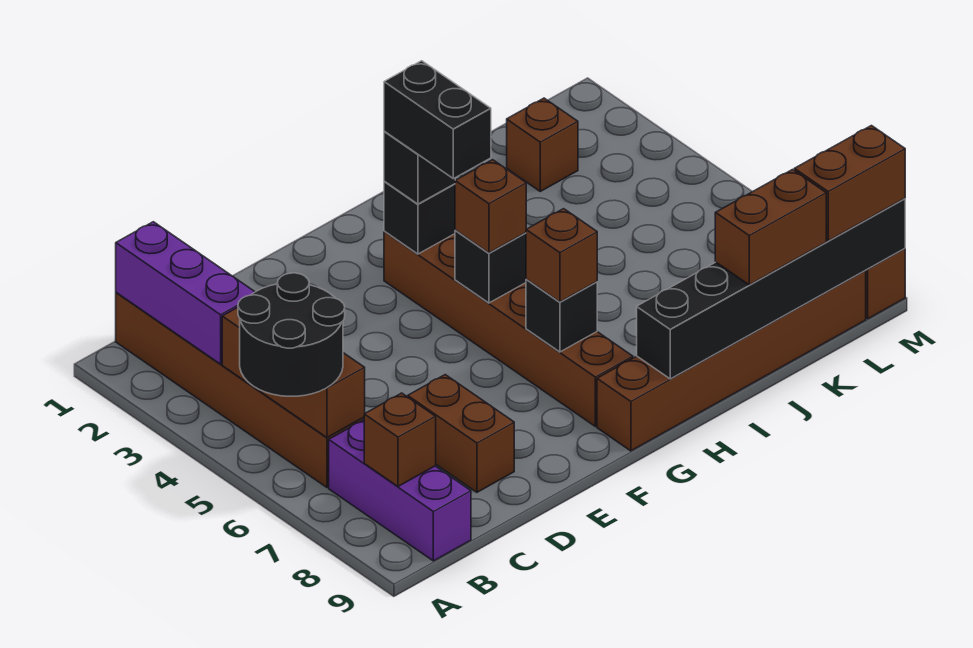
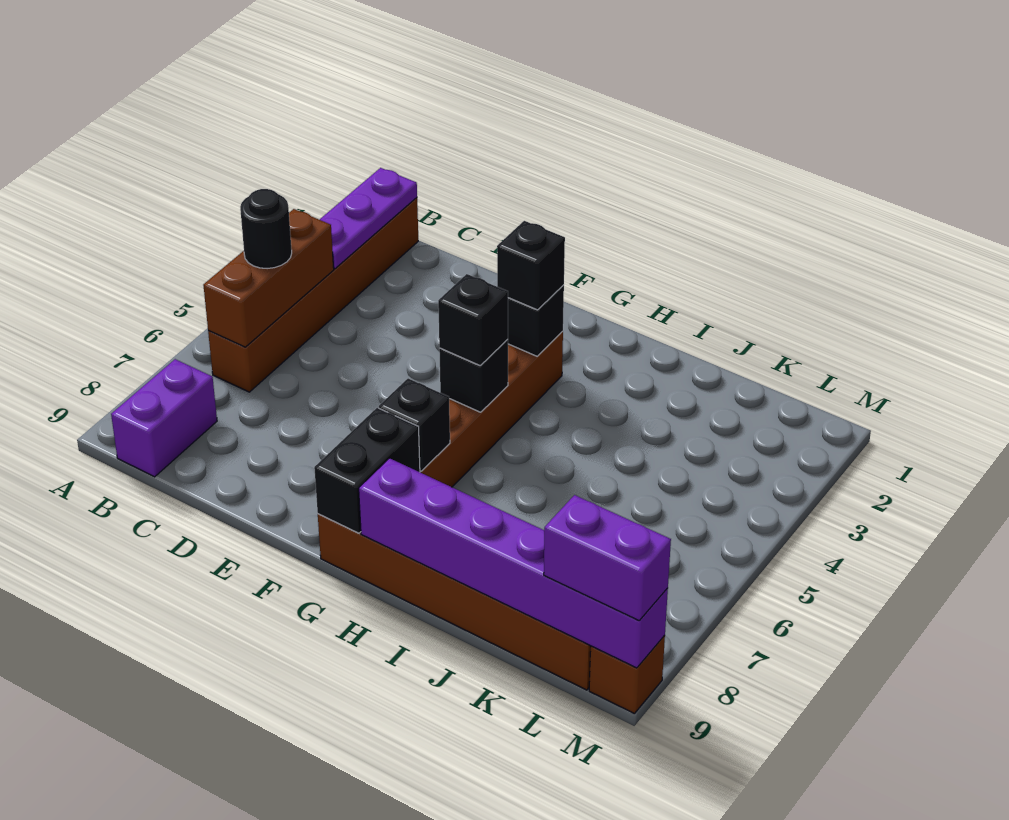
black round brick A5:B6 level 3 -> black round brick B5 level 3
purple brick B1:B3 level 2 -> purple plate B1:B3 level 2
purple brick B7:B9 level 1 -> purple brick B8:B9 level 1
brown brick B8 level 2 -> none
brown brick D7:D8 level 1 -> none
black brick G3:G4 level 4 -> black brick G8:G9 level 2
brown brick G5 level 3 -> black brick G5 level 3
brown brick G7 level 3 -> none
black brick H9:M9 level 2 -> purple brick H9:M9 level 2
brown brick J9:K9 level 3 -> none
brown brick K2 level 1 -> none
brown brick L9:M9 level 3 -> purple brick L9:M9 level 3

